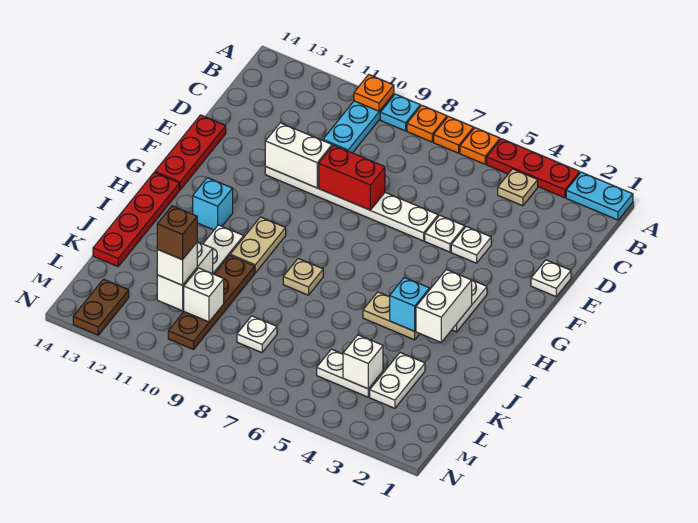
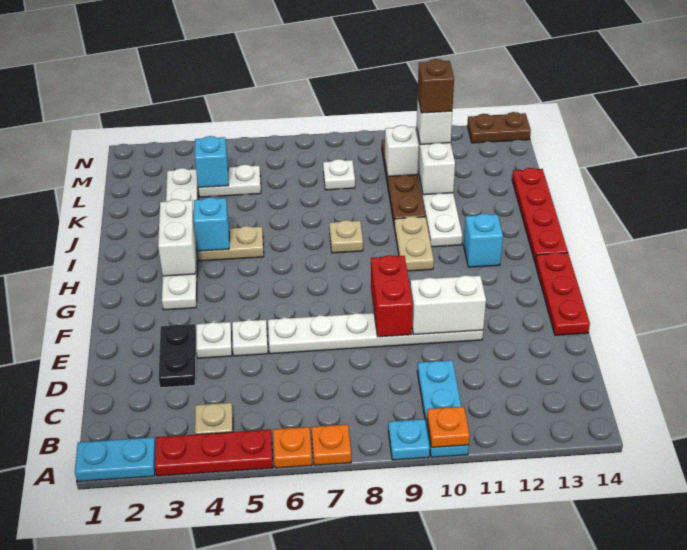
orange plate A8 level 1 -> none
none -> black plate D3:E3 level 1
white plate E1 level 1 -> none
red brick E8:E9 level 2 -> red brick E9:F9 level 2
white brick L4 level 2 -> cyan brick L4 level 2
brown plate M13:N13 level 1 -> brown plate N13:N14 level 1

